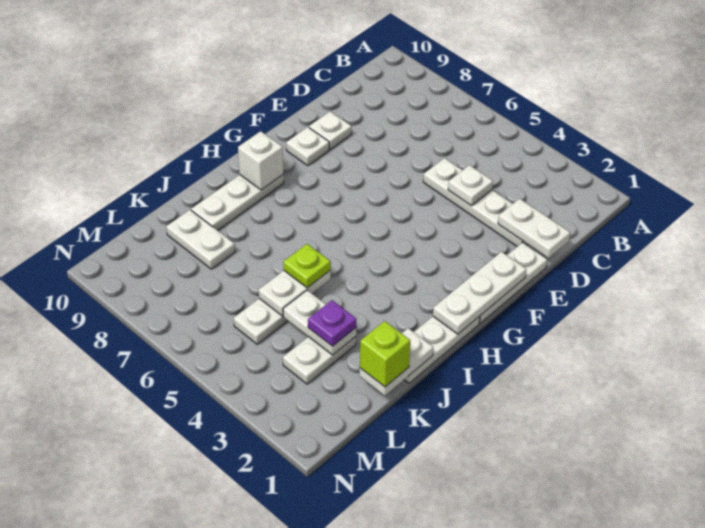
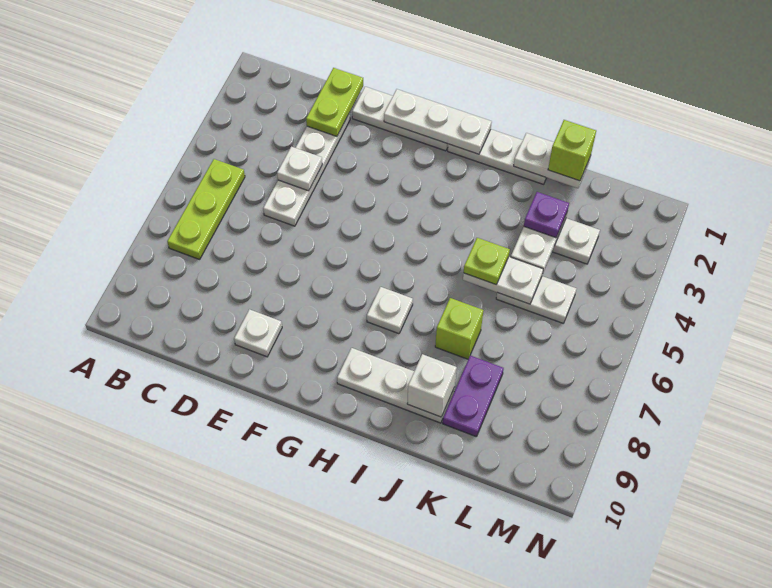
none -> lime plate B5:B7 level 1
white plate D1:D2 level 2 -> lime plate D1:D2 level 2
white plate F9 level 1 -> white plate H7 level 1
white brick H9 level 2 -> white brick J9 level 2
none -> lime brick J7 level 1
white plate K8:K9 level 1 -> purple plate K8:K9 level 1

